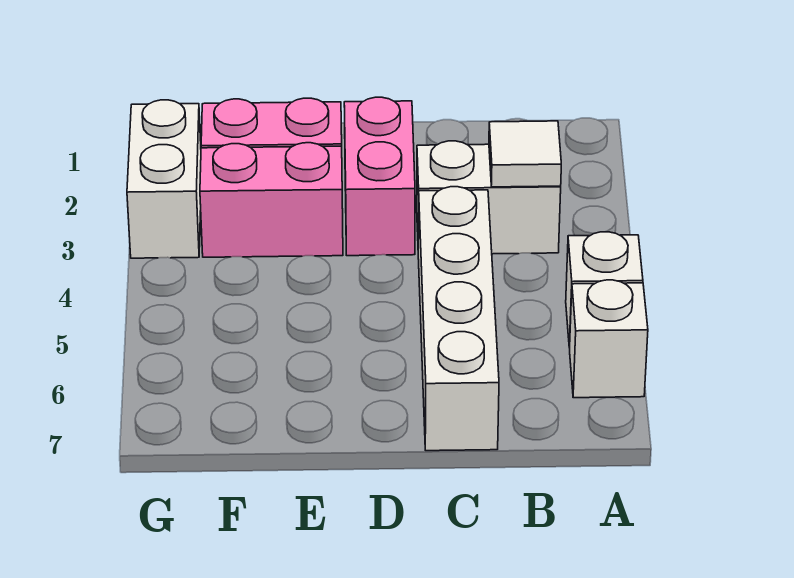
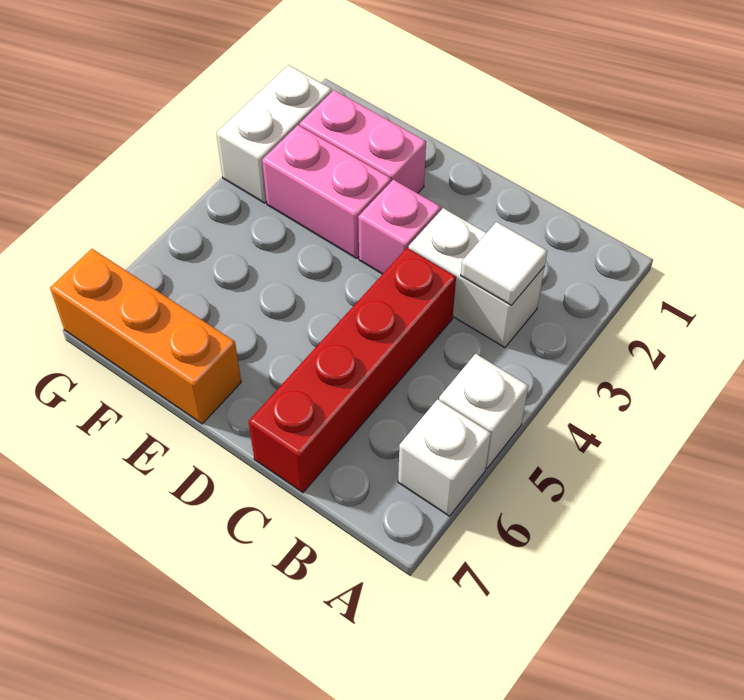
white brick C4:C7 level 1 -> red brick C4:C7 level 1
pink brick D2:D3 level 1 -> pink brick D3 level 1
none -> orange brick E7:G7 level 1

